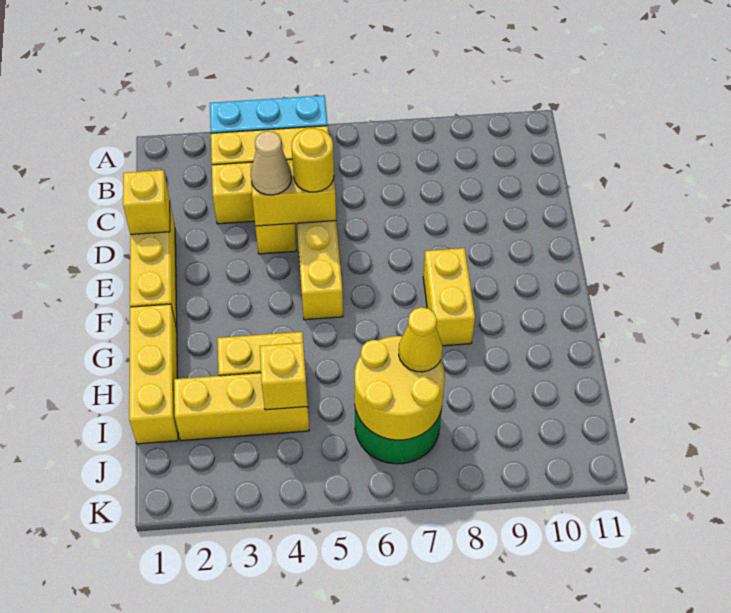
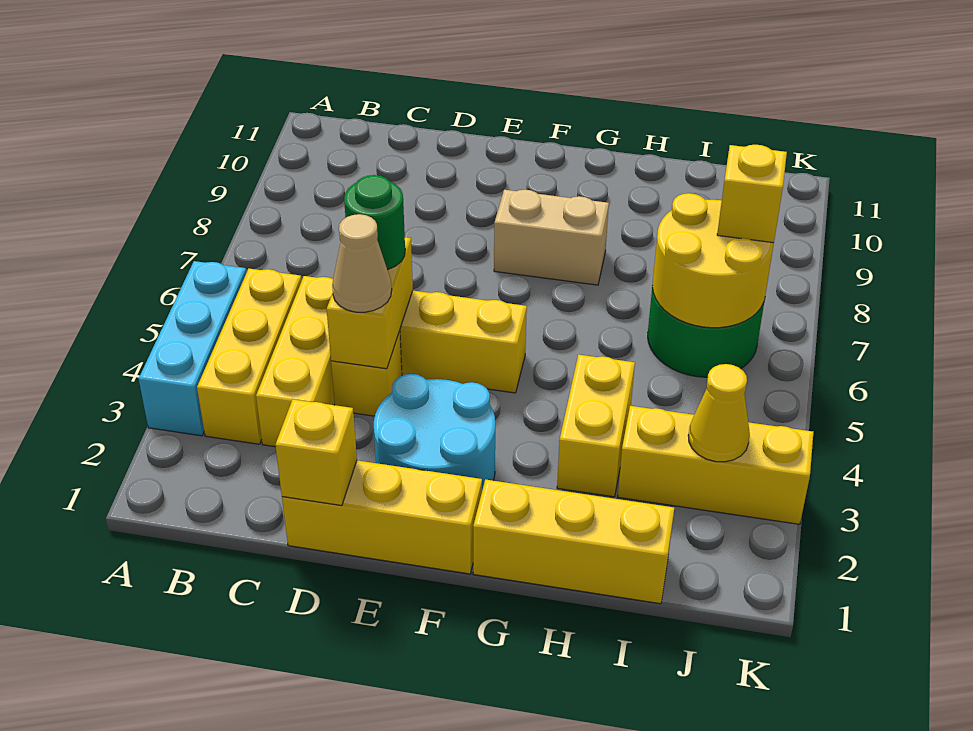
yellow round brick D5 level 3 -> green round brick D5 level 3
none -> cyan round brick E2:F3 level 1
yellow brick F8:G8 level 1 -> tan brick F8:G8 level 1
yellow brick I2:I4 level 1 -> yellow brick I3:K3 level 1
yellow brick I4 level 2 -> yellow brick J7 level 3
yellow cone I7 level 3 -> yellow cone J3 level 2

